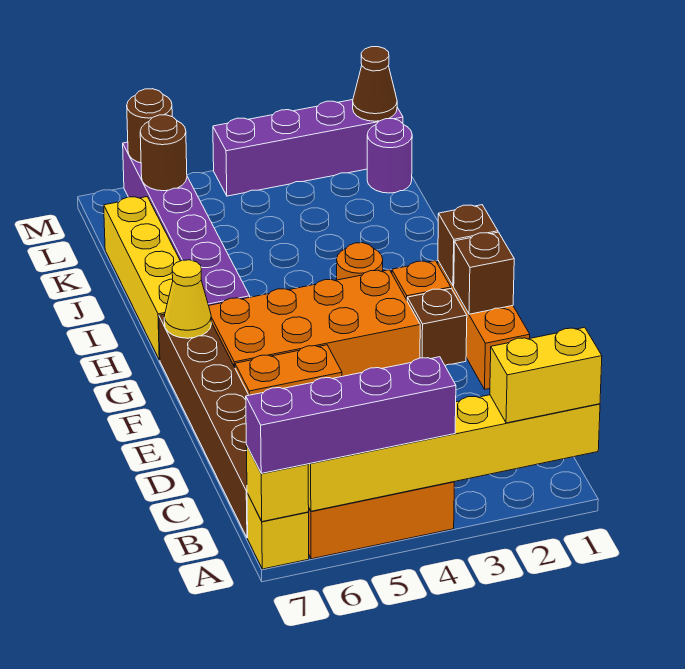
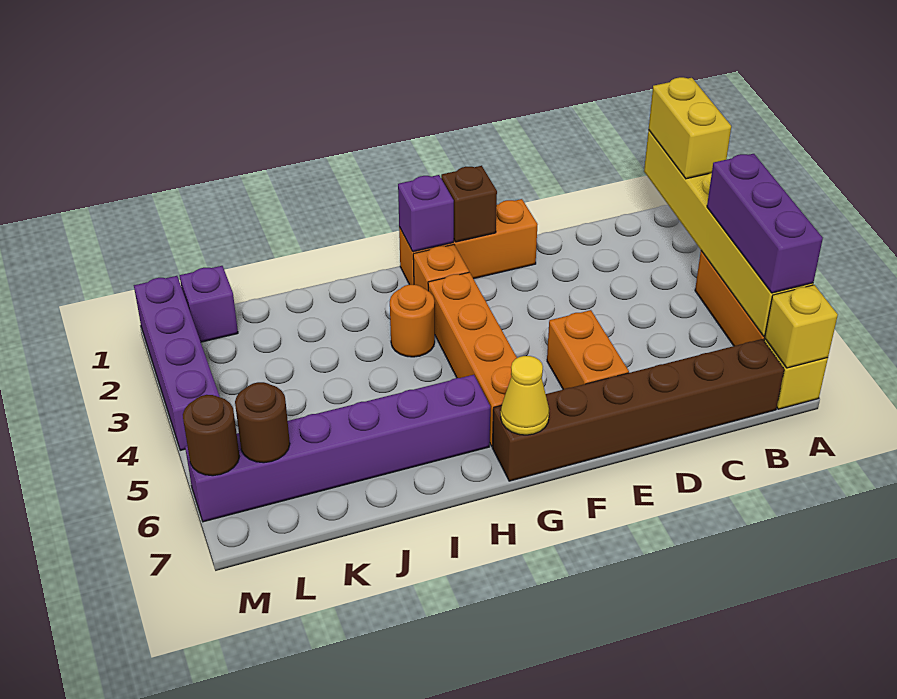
purple brick A4:A7 level 3 -> purple brick A4:A6 level 3
brown brick F2 level 1 -> none
orange brick F3:G6 level 1 -> orange brick G3:G6 level 1
brown brick G1 level 2 -> purple brick G1 level 2
yellow brick H7:K7 level 1 -> none
purple round brick L1 level 1 -> purple brick L1 level 1
brown cone M1 level 2 -> none

